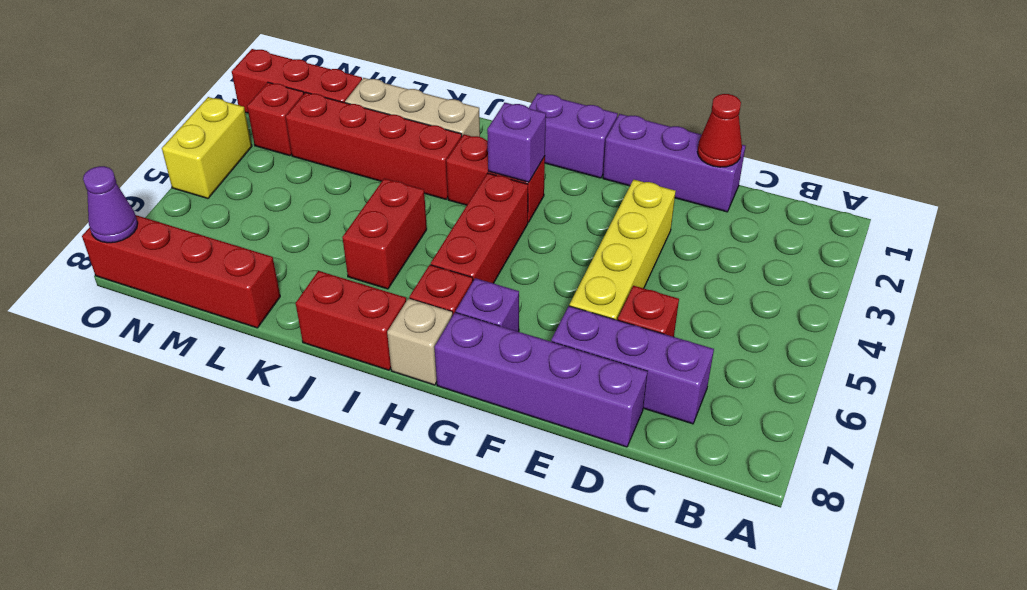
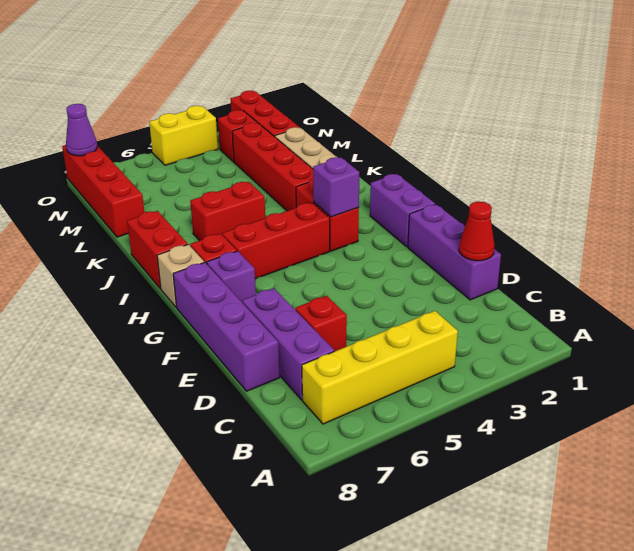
yellow brick E3:E6 level 1 -> yellow brick B4:B7 level 1

